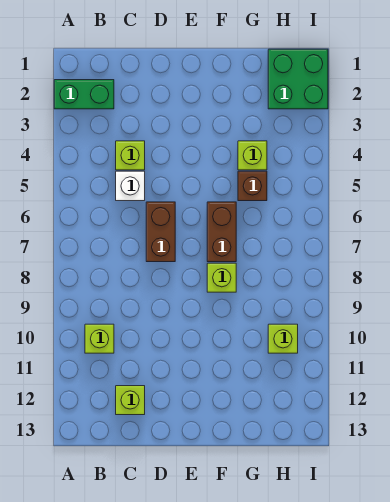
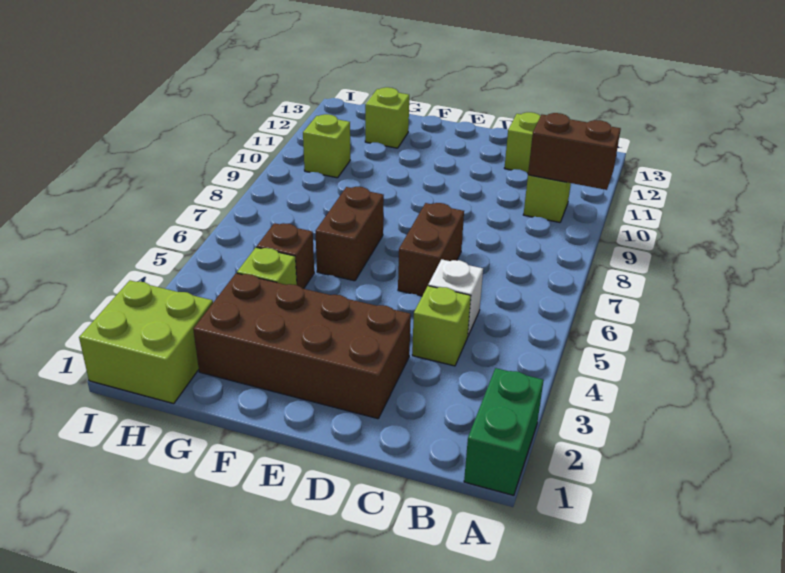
green brick A2:B2 level 1 -> green brick A1:A2 level 1
none -> brown brick A10:B10 level 2
none -> brown brick D2:G3 level 1
lime brick F8 level 1 -> lime brick G12 level 1
green brick H1:I2 level 1 -> lime brick H1:I2 level 1

